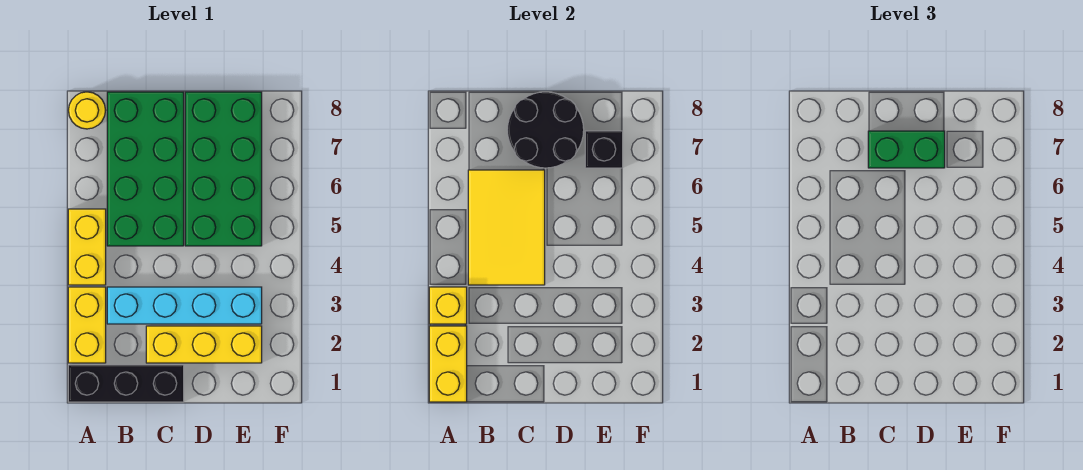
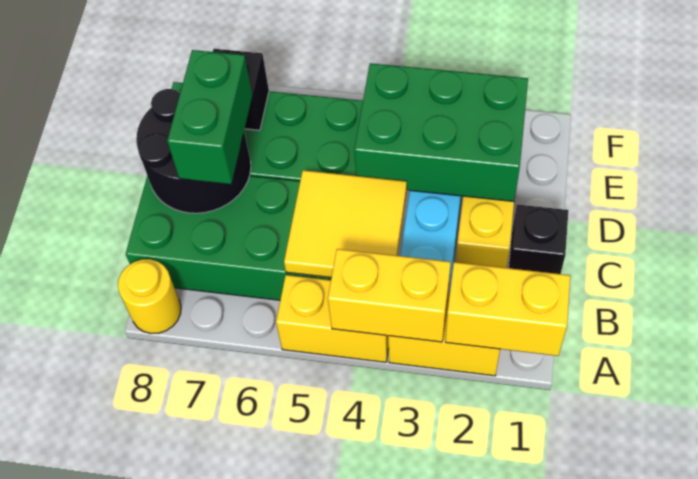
black brick A1:C1 level 1 -> black brick C1 level 1
yellow brick A3 level 2 -> yellow brick A3:A4 level 2
yellow tile B4:C6 level 2 -> yellow tile B4:C5 level 2
none -> green brick D2:E4 level 2

